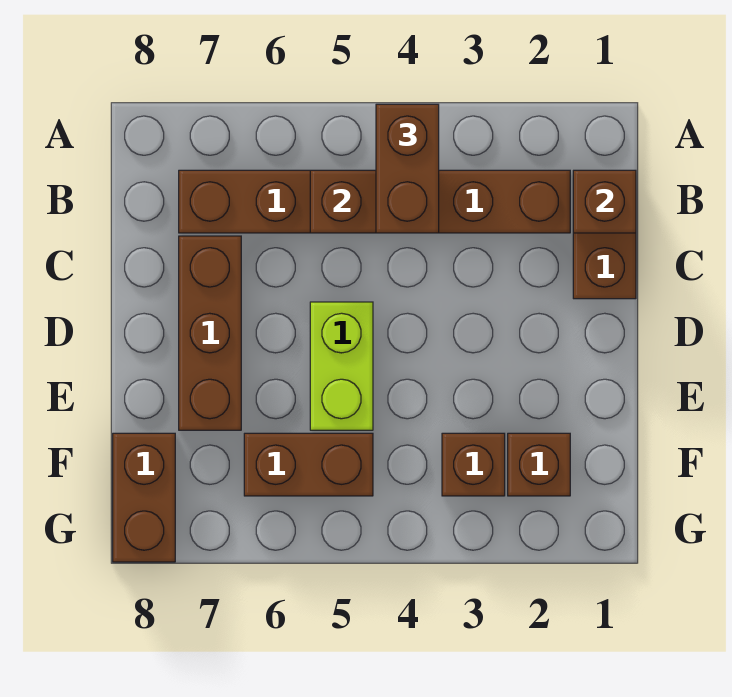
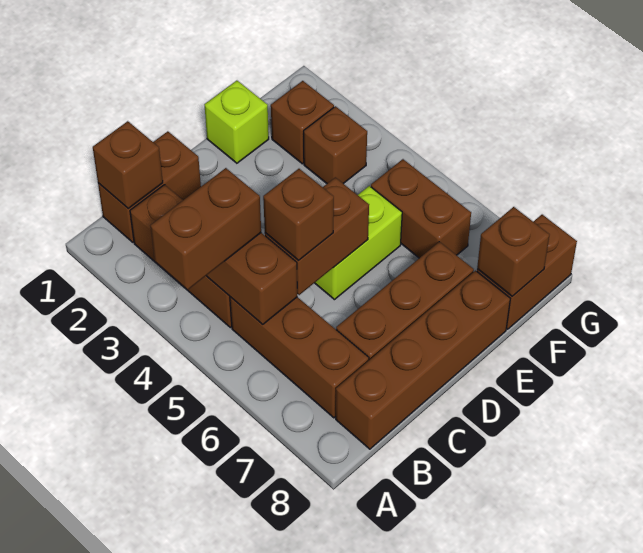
none -> brown brick B8:E8 level 1
none -> brown brick C5:D5 level 2
none -> brown brick C5 level 3
none -> lime brick E1 level 1
none -> brown brick F8 level 2

